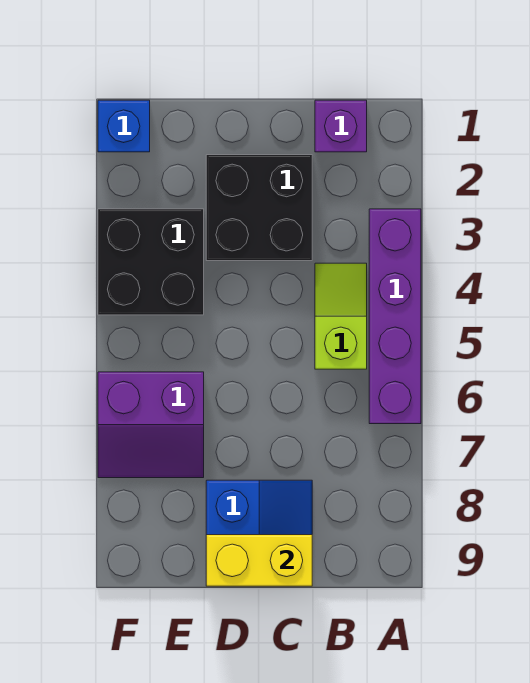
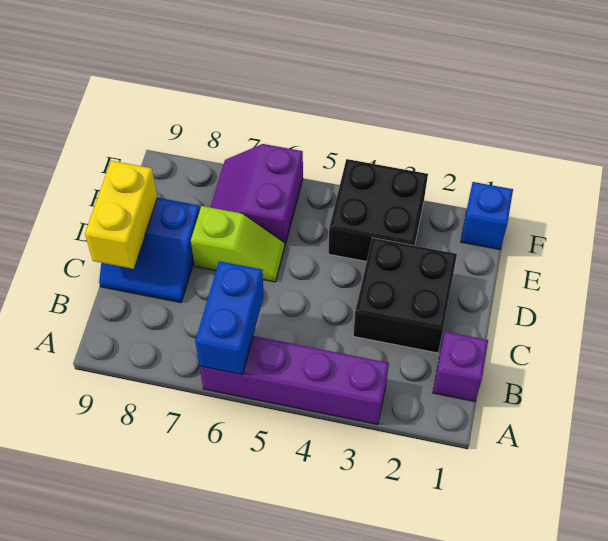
none -> blue brick A6:B6 level 2
lime slope B4:B5 level 1 top 5 -> lime slope D6:D7 level 1 top 7

